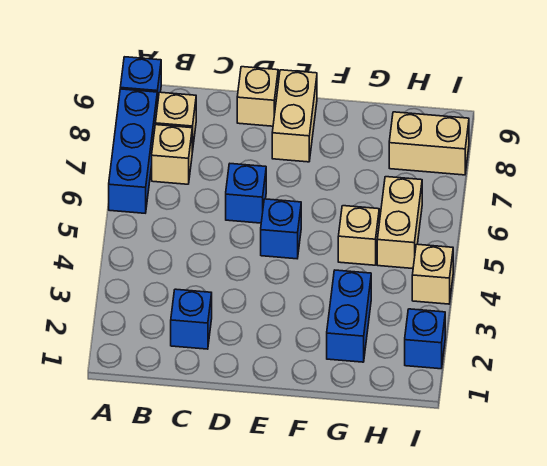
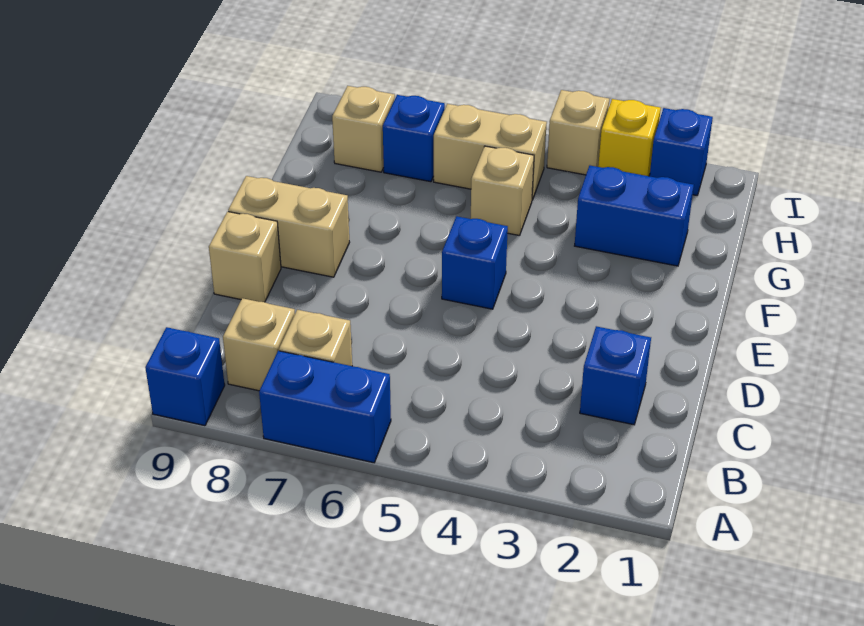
blue brick A6:A8 level 1 -> blue brick A6:A7 level 1
blue brick D6 level 1 -> blue brick H7 level 1
tan brick H8:I8 level 1 -> tan brick H8 level 1
none -> yellow brick I3 level 1

